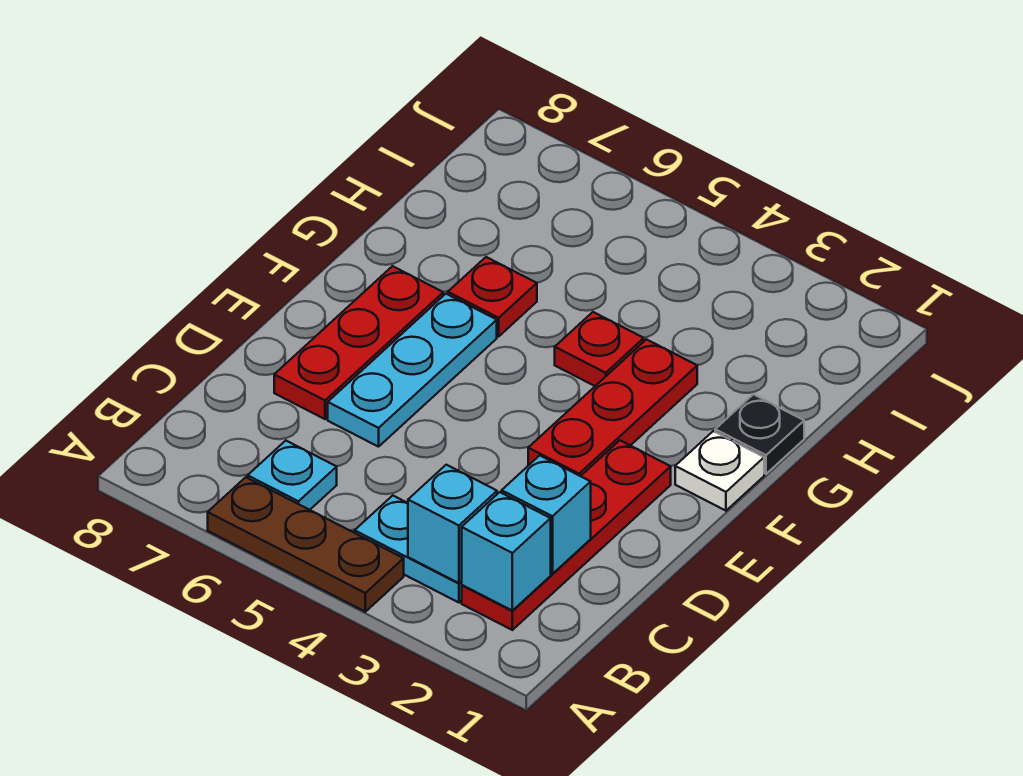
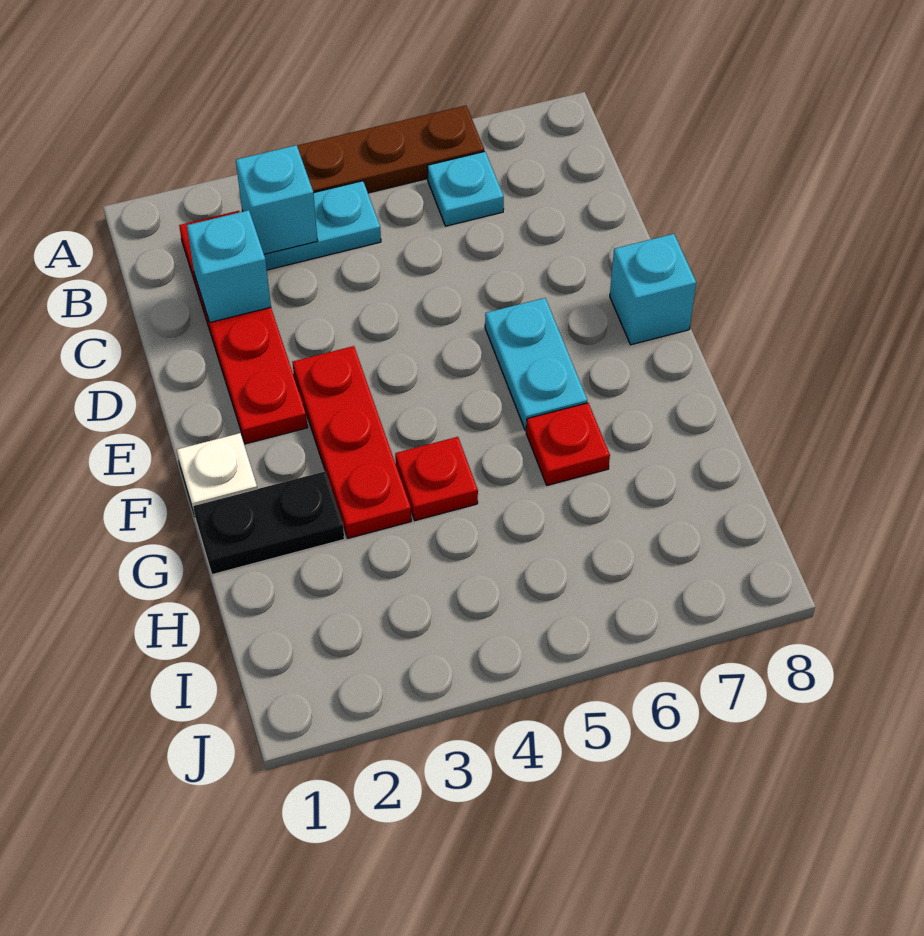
cyan brick B2 level 2 -> cyan brick E8 level 1
cyan plate D6:F6 level 1 -> cyan plate E6:F6 level 1
red plate D7:F7 level 1 -> none
black plate G1 level 1 -> black plate G1:G2 level 1

